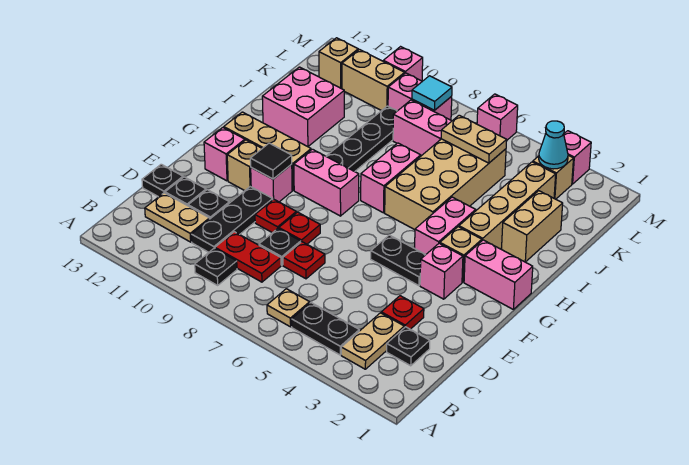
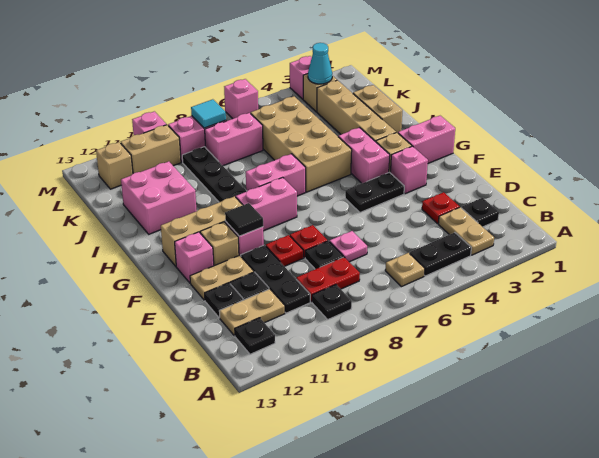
red plate D7 level 1 -> pink plate D7 level 1
black plate D13 level 1 -> black plate B12 level 1
pink brick H7:I7 level 1 -> pink brick H7:H8 level 1
tan plate K5:K6 level 2 -> tan plate E11:E12 level 1

